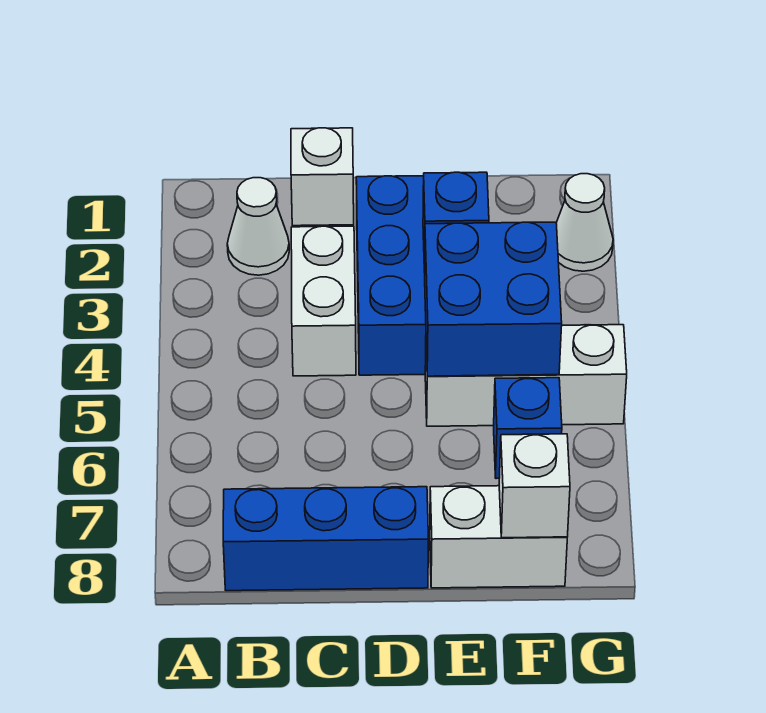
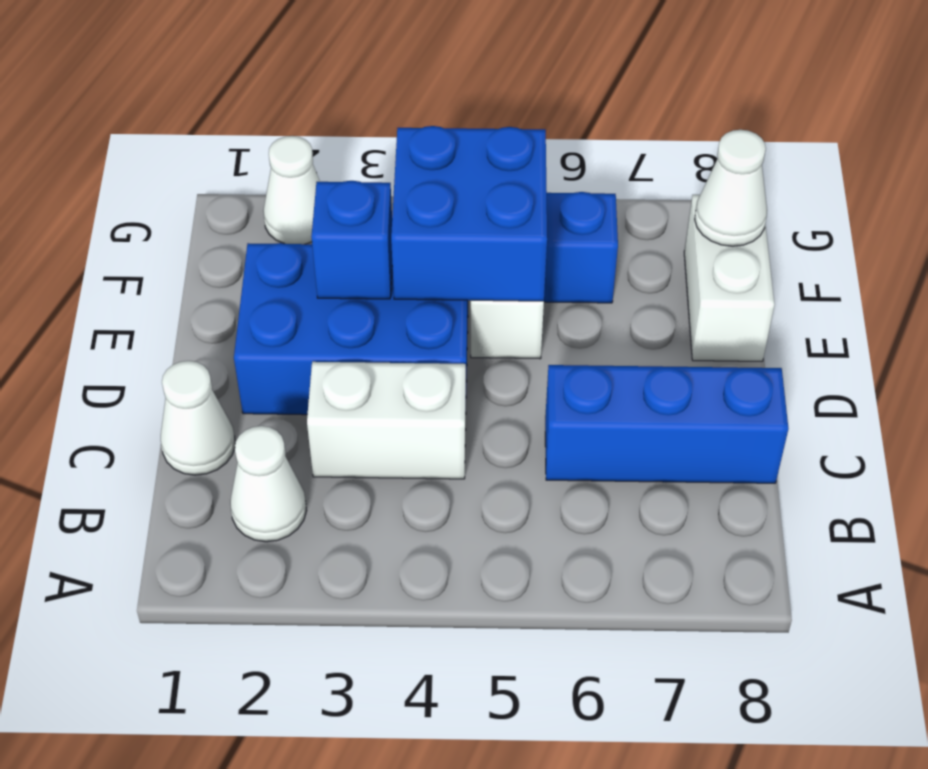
blue brick B8:D8 level 1 -> blue brick C6:C8 level 1
white brick C1 level 1 -> white cone C1 level 1
white brick F8 level 2 -> white cone F8 level 2

